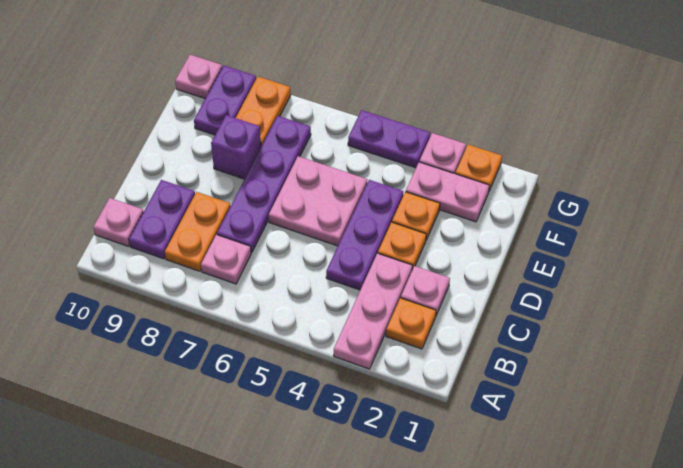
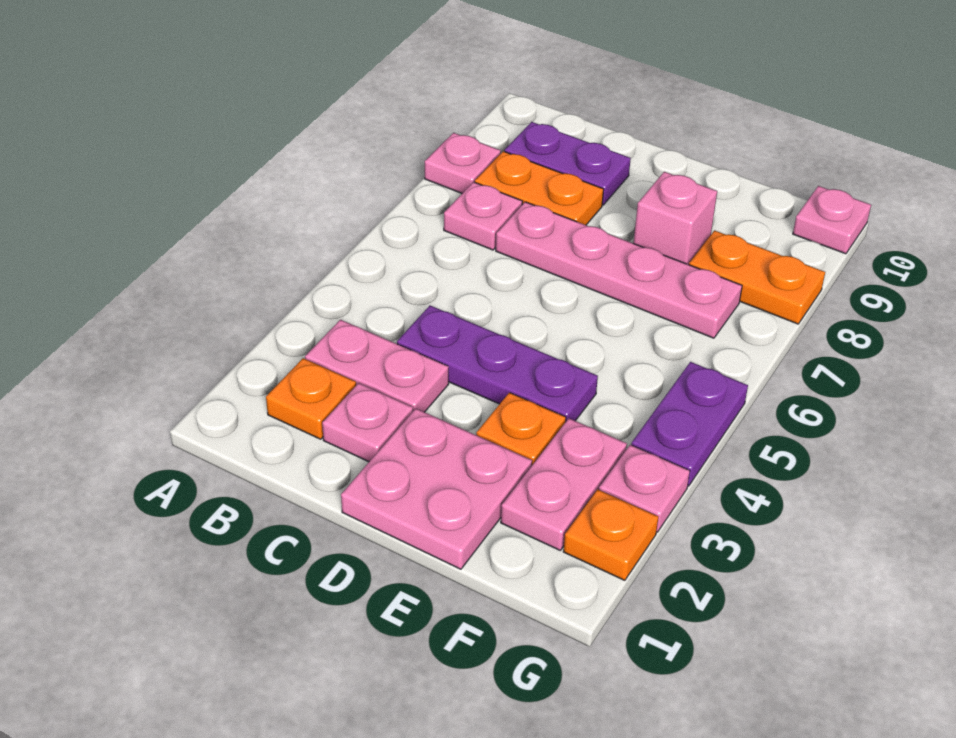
pink plate A3:C3 level 1 -> pink plate B3:C3 level 1
pink plate B10 level 1 -> pink plate A8 level 1
purple plate C7:F7 level 1 -> pink plate C7:F7 level 1
orange plate D3 level 1 -> none
pink plate D5:E6 level 1 -> pink plate D1:E2 level 1
purple brick E8 level 1 -> pink brick E8 level 1
purple plate F9:G9 level 1 -> none

